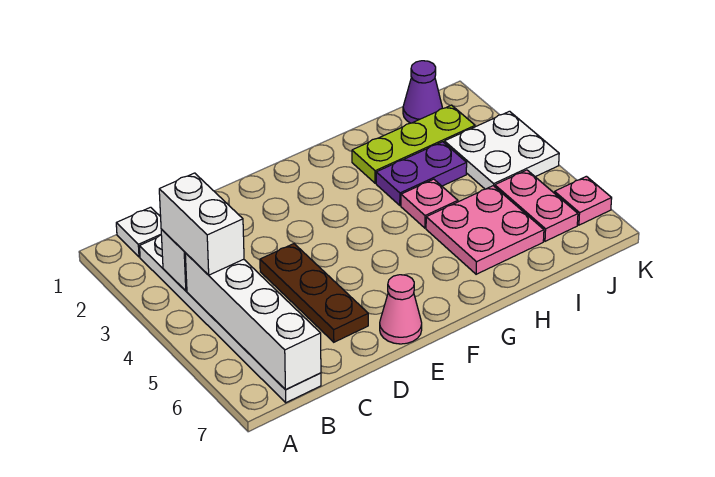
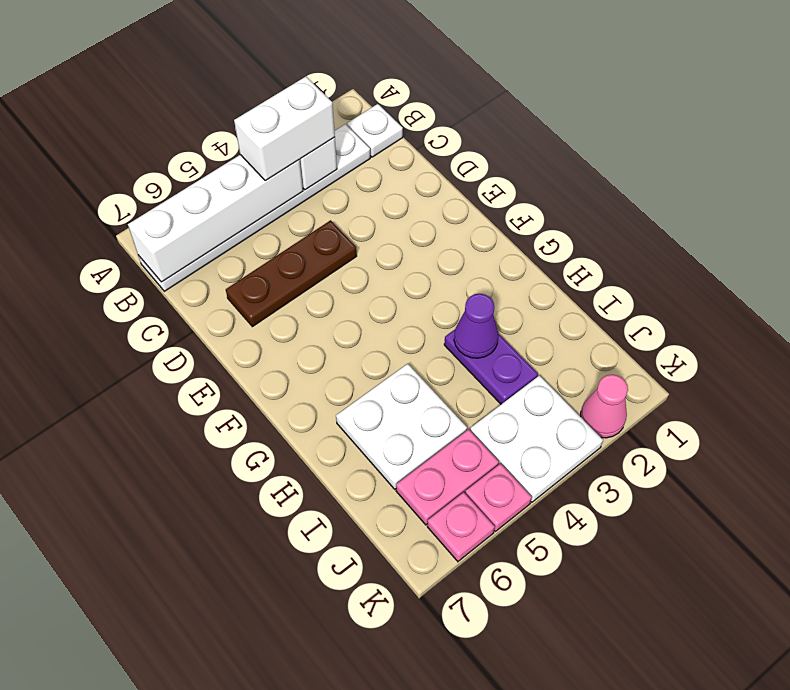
pink cone E7 level 1 -> pink cone K2 level 1
lime plate H2:J2 level 1 -> none
pink plate H4 level 1 -> pink plate K5 level 1
pink plate H5:I6 level 1 -> white plate H5:I6 level 1
purple cone J1 level 1 -> purple cone H3 level 2

